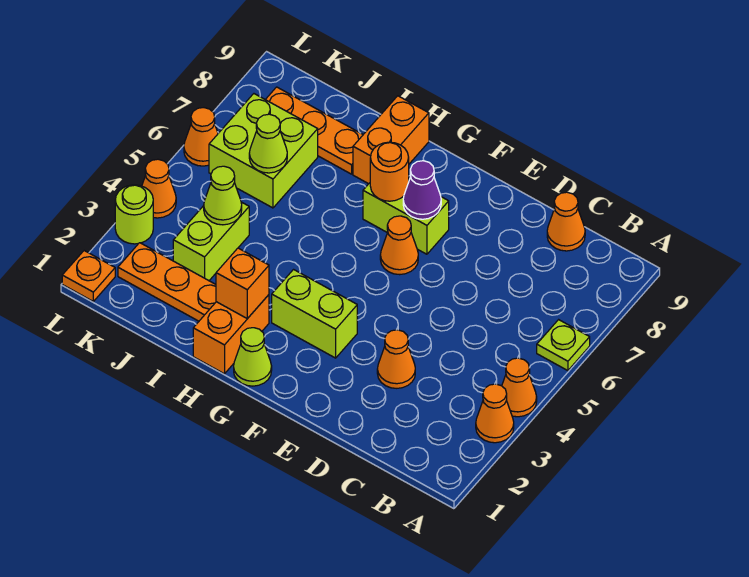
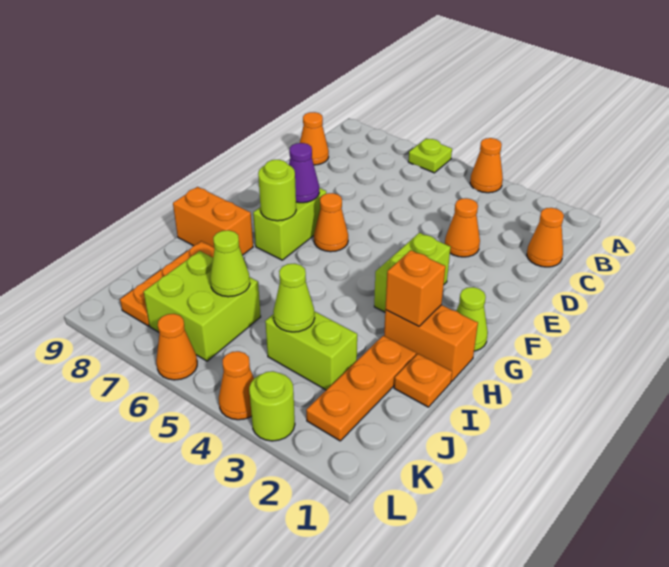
orange cone A3 level 1 -> orange cone C1 level 1
orange round brick G7 level 2 -> lime round brick G7 level 2
orange plate L1 level 1 -> orange plate I1 level 1

